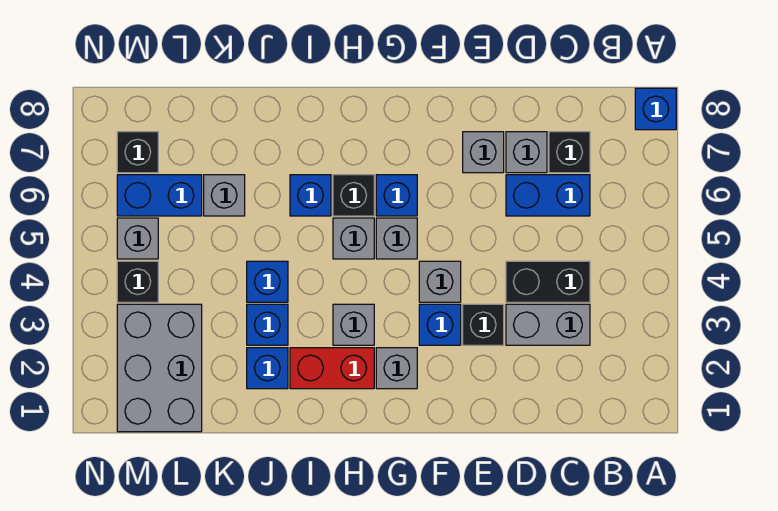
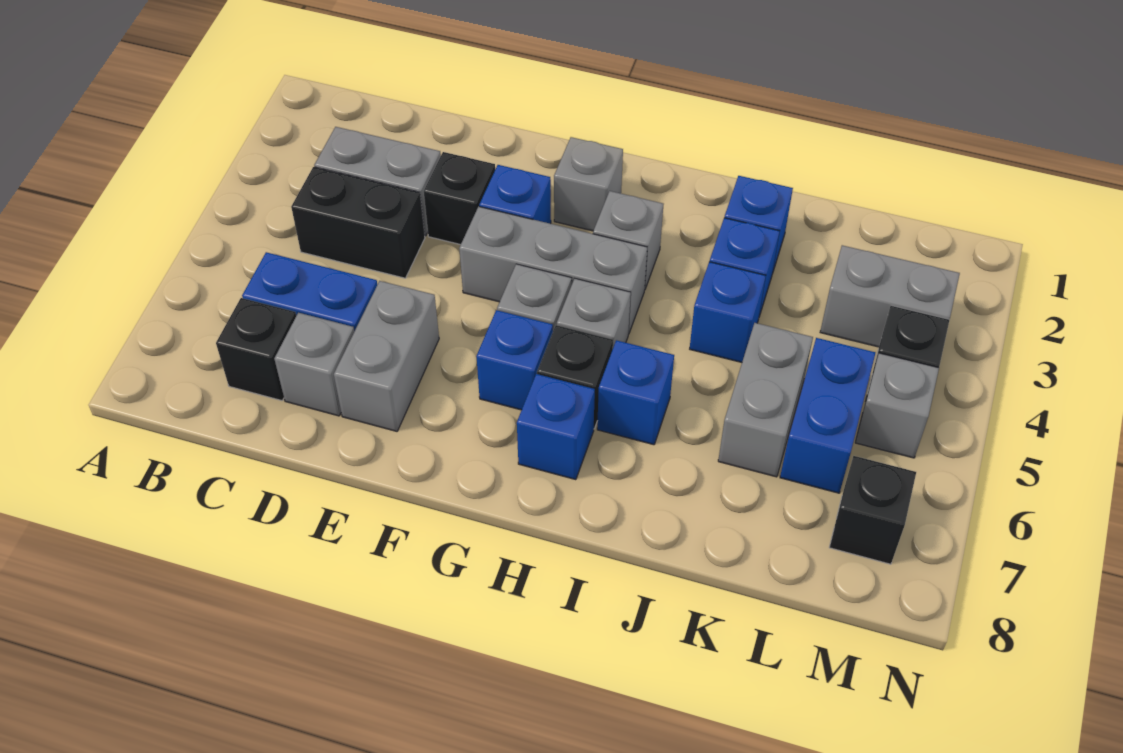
blue brick A8 level 1 -> blue brick H7 level 1
grey brick E7 level 1 -> grey brick E6:E7 level 1
grey brick F4 level 1 -> grey brick F4:H4 level 1
red brick H2:I2 level 1 -> none
grey brick K6 level 1 -> grey brick K5:K6 level 1
grey brick L1:M3 level 1 -> grey brick L3:M3 level 1
blue brick L6:M6 level 1 -> blue brick L5:L6 level 1

